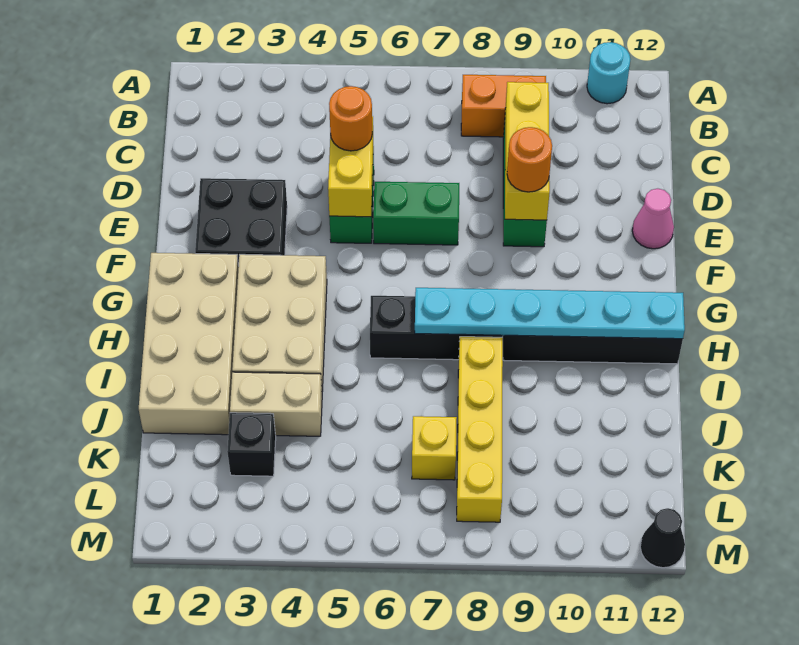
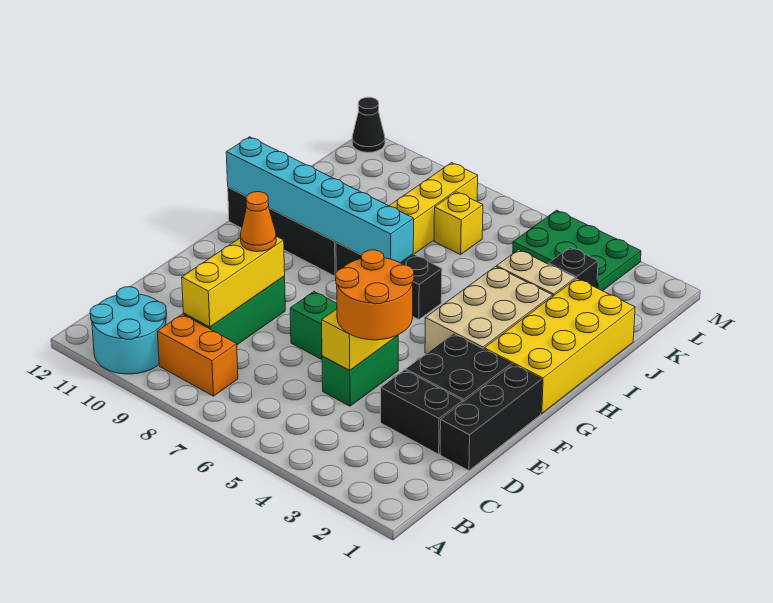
cyan round brick A11 level 1 -> cyan round brick A10:B11 level 1
none -> black brick D1:F1 level 1
none -> black brick D2:D3 level 1
orange round brick D5 level 3 -> orange round brick D4:E5 level 3
orange round brick E9 level 3 -> orange cone E9 level 3
pink cone E12 level 1 -> none
tan brick G1:J2 level 1 -> yellow brick G1:J2 level 1
cyan plate H7:H12 level 2 -> cyan brick H7:H12 level 2
none -> green plate L3:M5 level 1

